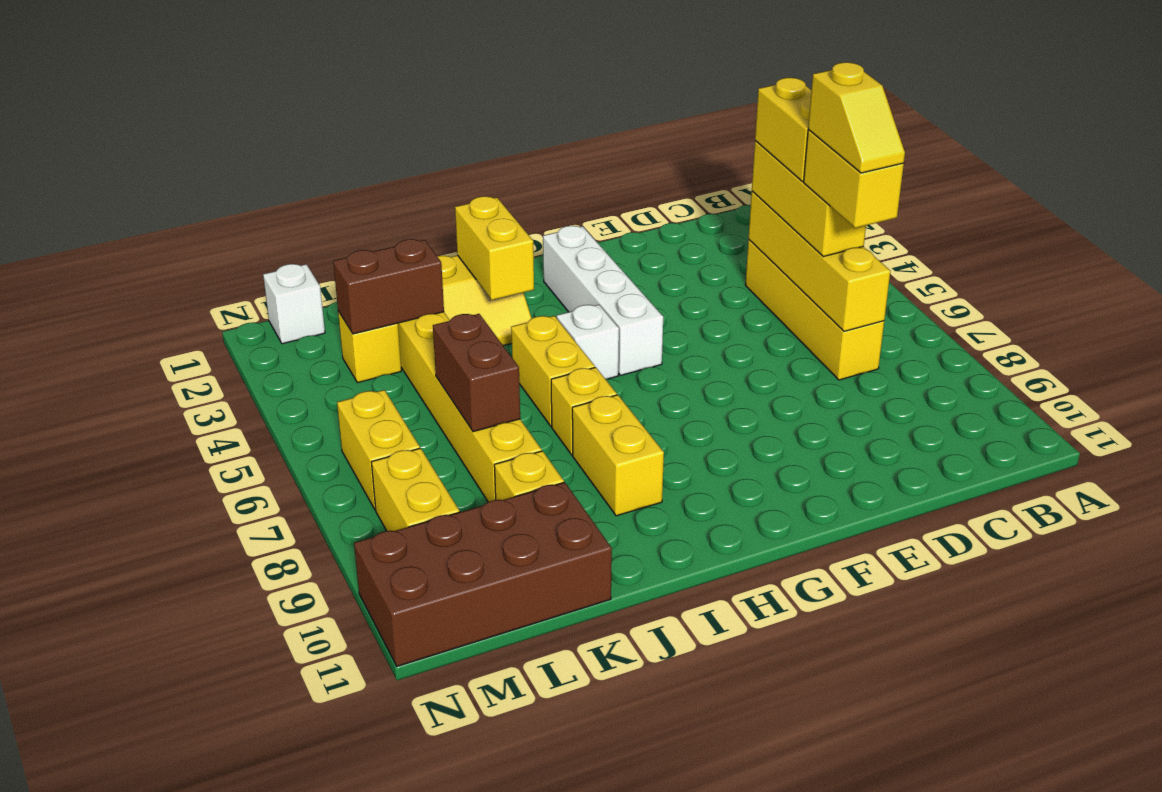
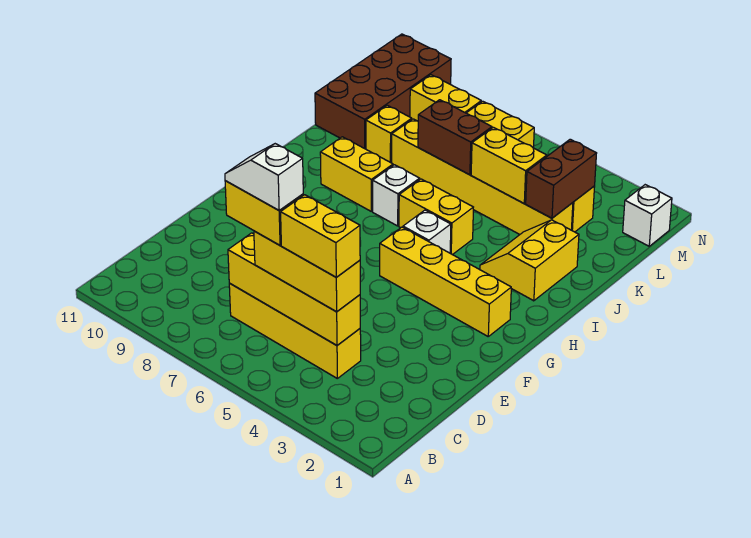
yellow slope C6:C7 level 5 top 6 -> white slope C6:C7 level 5 top 6
white brick G2:G5 level 1 -> yellow brick G2:G5 level 1
yellow brick I2:I3 level 2 -> yellow brick K4:K5 level 2
yellow brick I7 level 1 -> white brick I7 level 1

